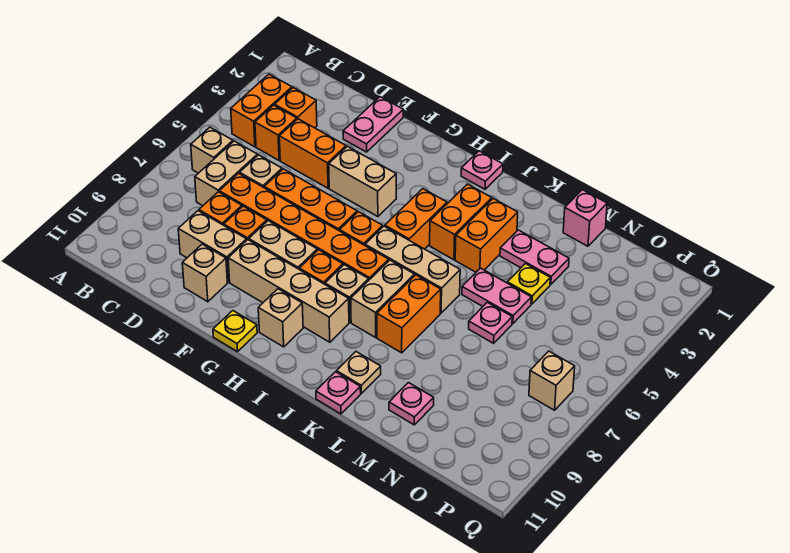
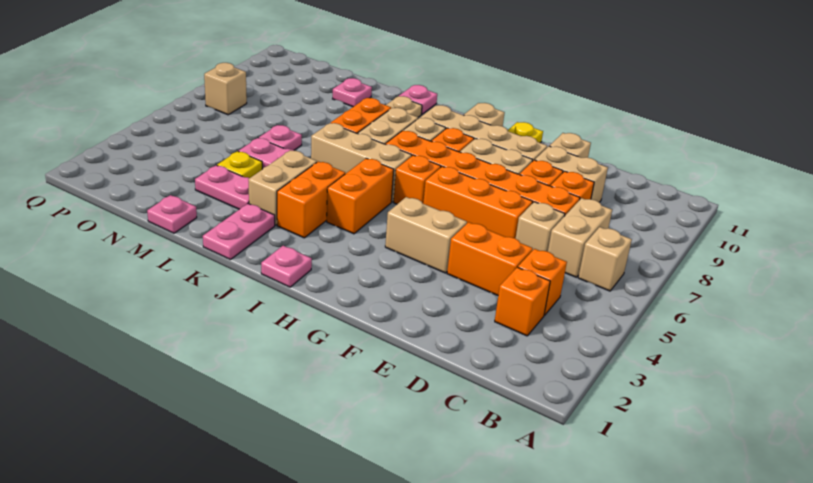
orange brick B3:B4 level 1 -> none
pink plate E1:E2 level 1 -> pink plate K1:K2 level 1
orange brick K3:K4 level 1 -> tan brick K3:K4 level 1
pink brick M1 level 1 -> pink plate M1 level 1

